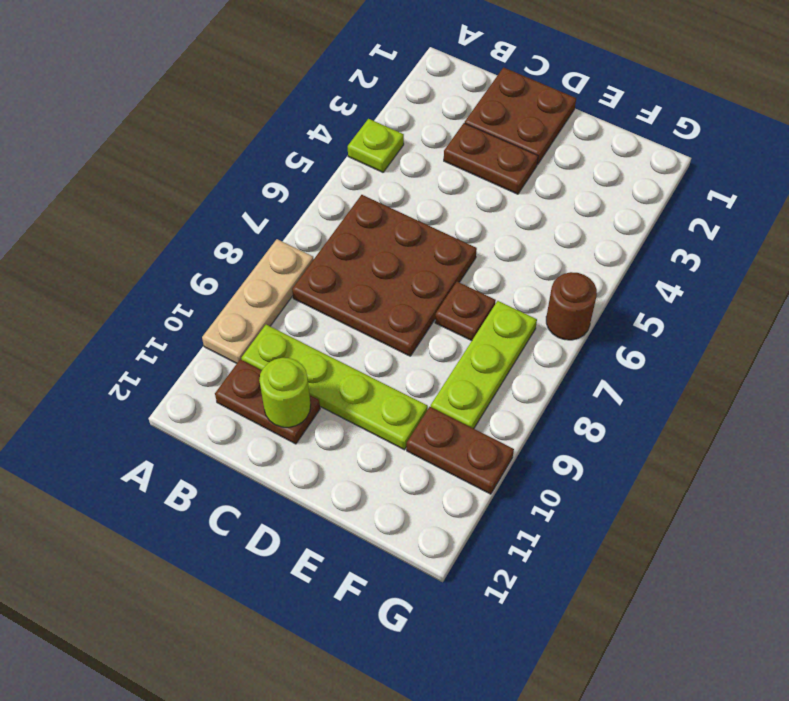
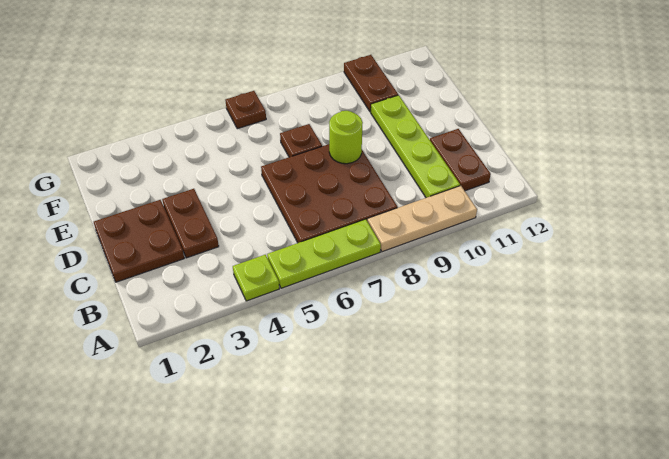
lime round brick C11 level 2 -> lime round brick D8 level 2
lime plate F7:F9 level 1 -> lime plate A5:A7 level 1
brown round brick G6 level 1 -> brown plate G6 level 1

